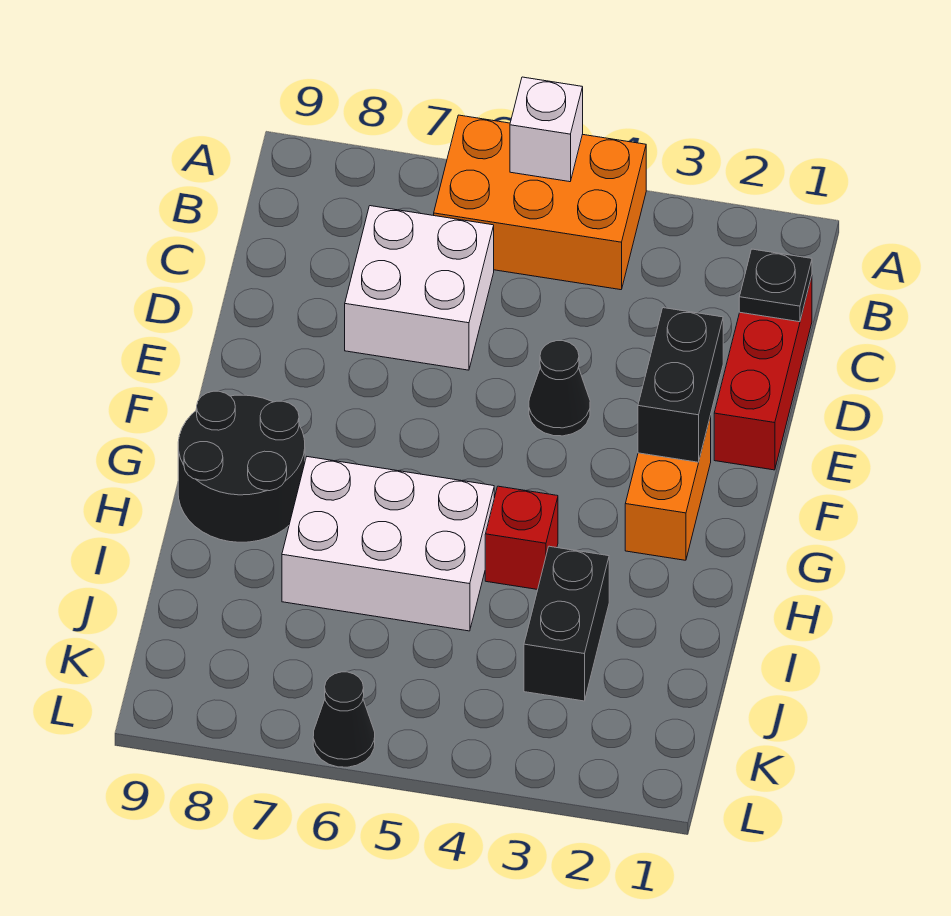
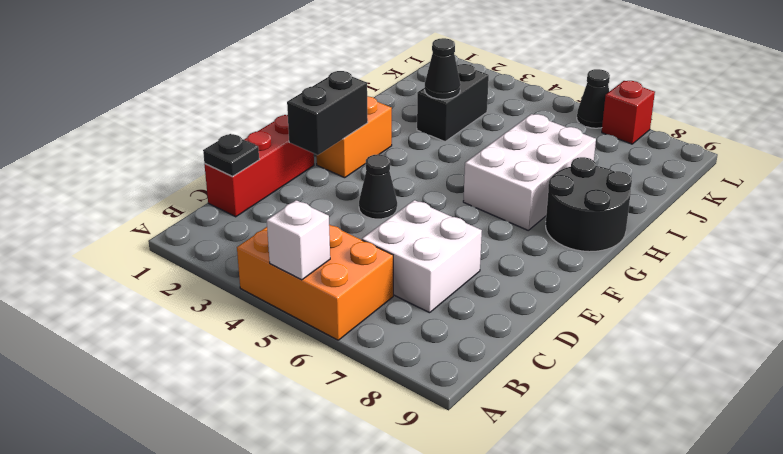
red brick H4 level 1 -> red brick L7 level 1
white brick H5:I7 level 1 -> white brick G6:I7 level 1
none -> black cone I3 level 2

